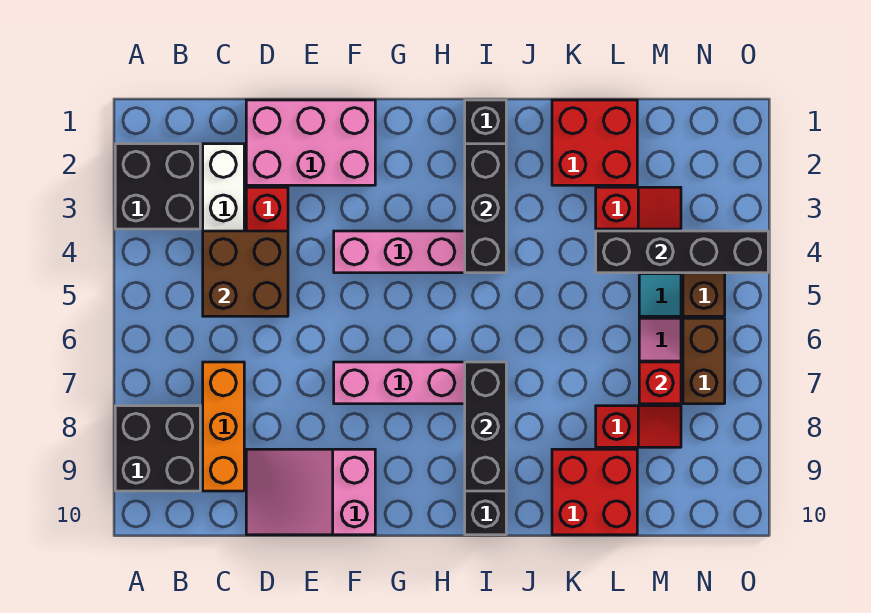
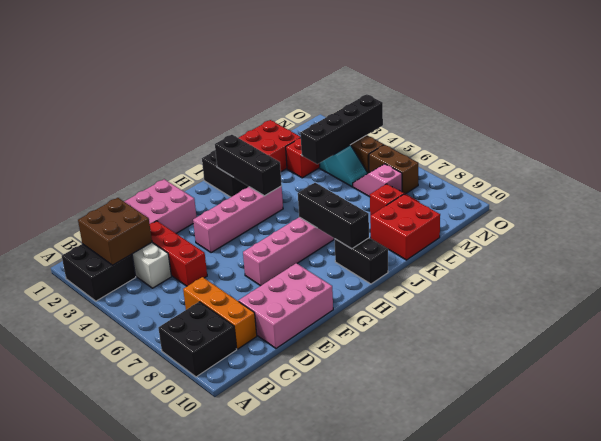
brown brick C4:D5 level 2 -> brown brick B2:C3 level 2
pink slope D9:F10 level 1 top F -> pink brick D9:F10 level 1
red brick M7 level 2 -> none

